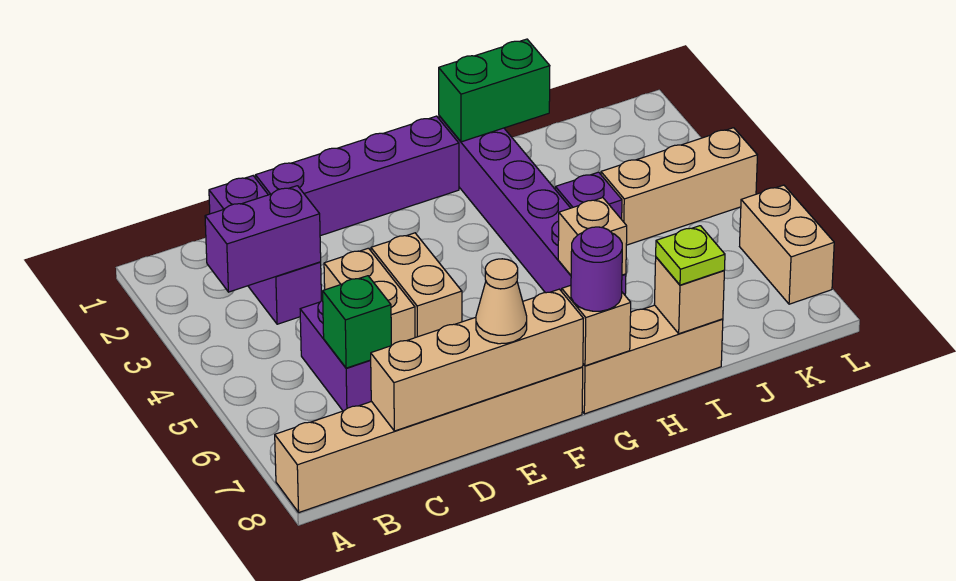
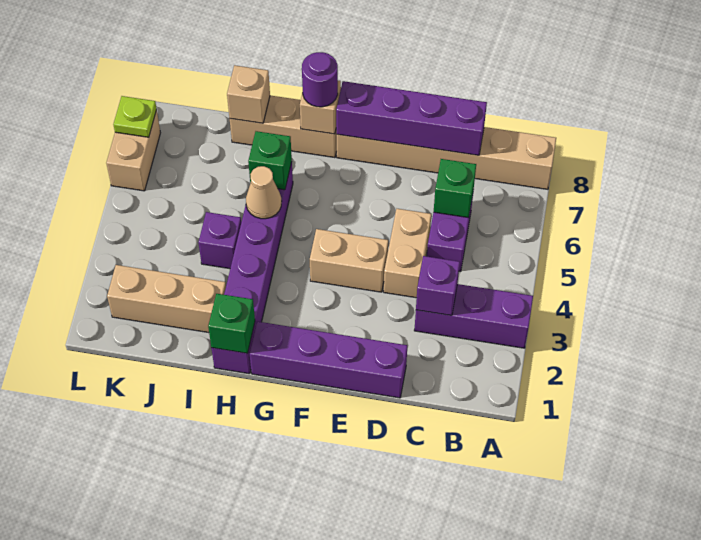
purple brick B3:C3 level 2 -> purple brick C3 level 2
purple brick C1:C3 level 1 -> purple brick A3:C3 level 1
tan brick C8:F8 level 2 -> purple brick C8:F8 level 2
tan brick E4:E5 level 1 -> tan brick E4:F4 level 1
tan cone E8 level 3 -> tan cone H5 level 2
green brick H1:I1 level 2 -> green brick H1 level 2
tan brick H6 level 2 -> green brick H6 level 2
lime plate I8 level 3 -> lime plate L7 level 2
tan brick J4:L4 level 1 -> tan brick I2:K2 level 1

